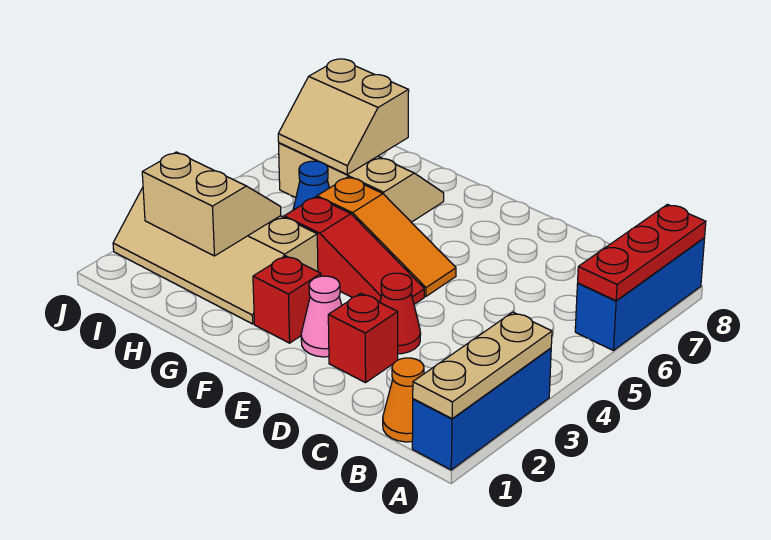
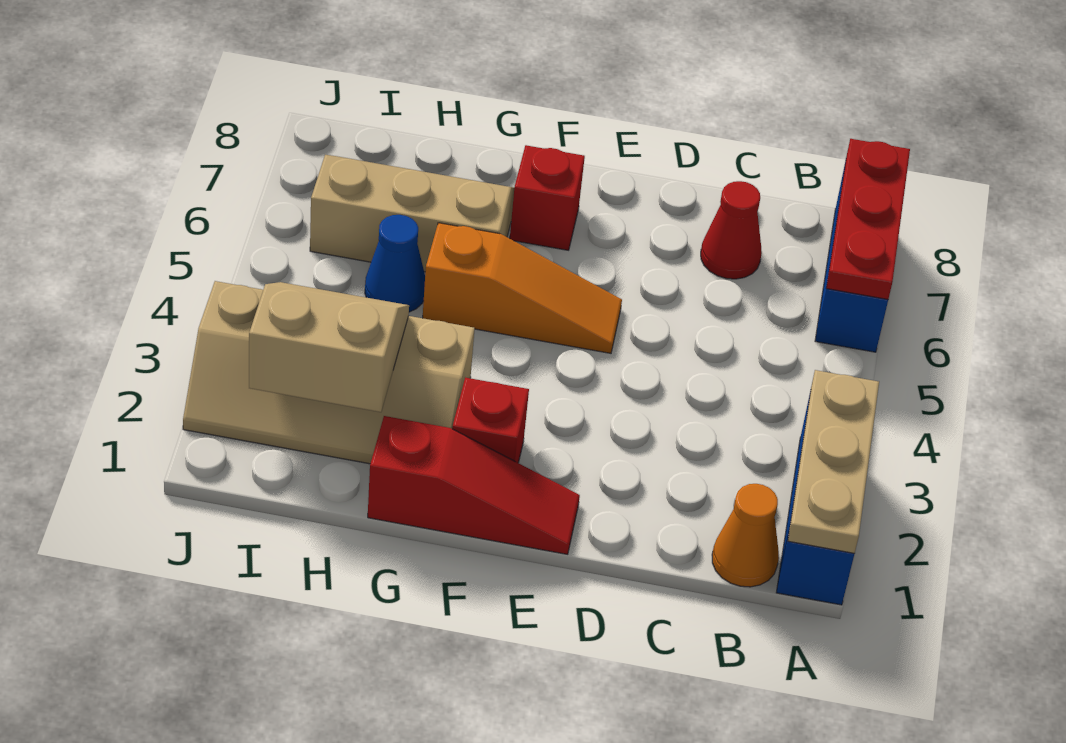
red brick D2 level 1 -> red brick F7 level 1
red cone D3 level 1 -> red cone C7 level 1
pink cone E2 level 1 -> none
red slope E4:G4 level 1 top G -> red slope E1:G1 level 1 top G
tan slope H6:I7 level 2 top 7 -> none

